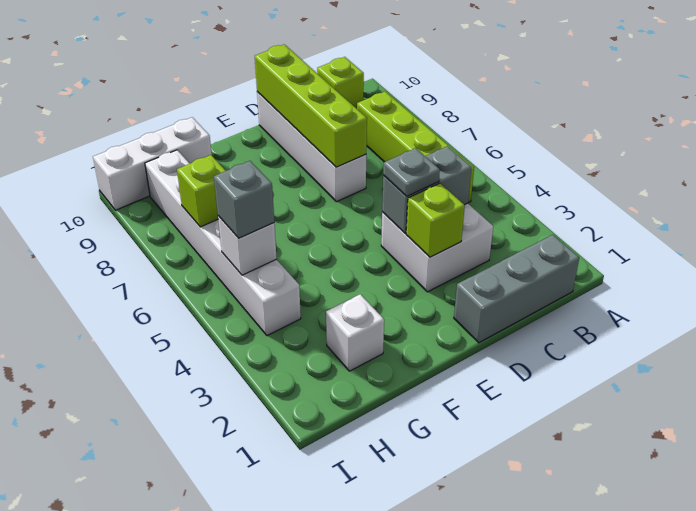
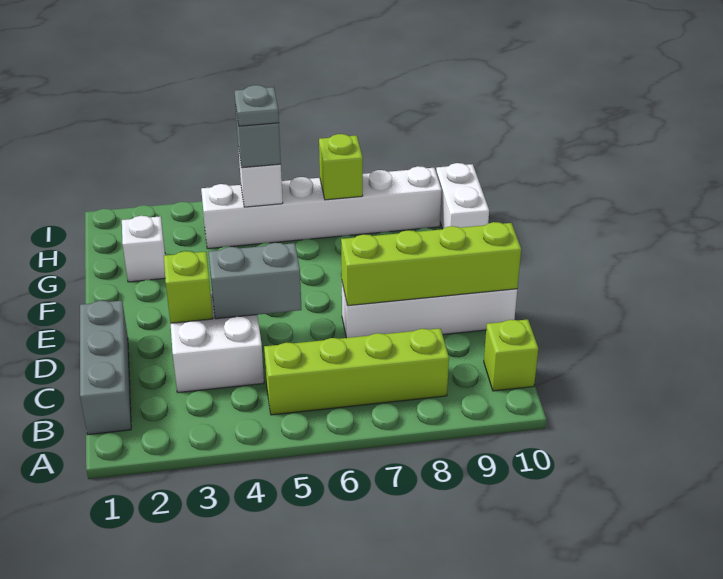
grey brick C4:D4 level 2 -> grey brick D4:D5 level 2
grey plate D4 level 3 -> grey plate H5 level 4
white brick G10:I10 level 1 -> white brick G10:H10 level 1

